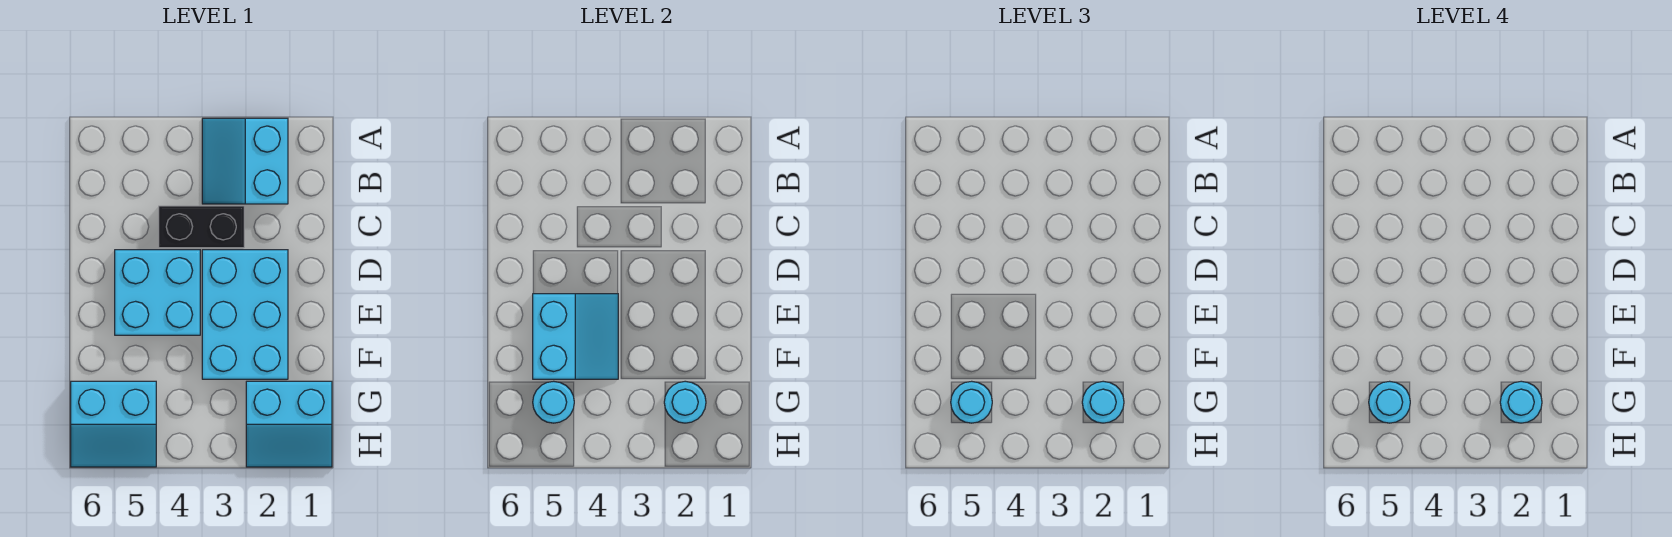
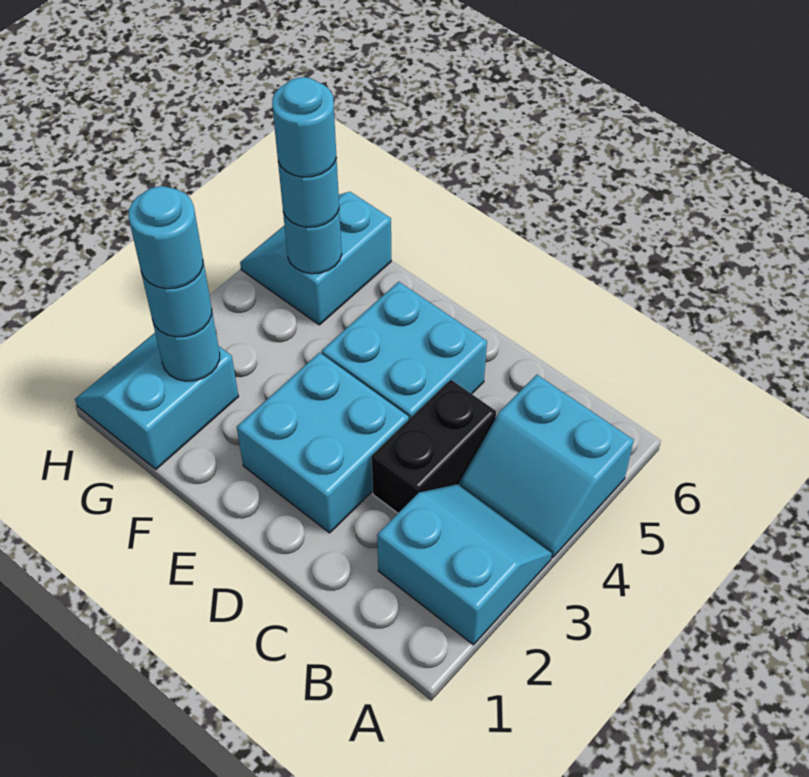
cyan brick D2:F3 level 1 -> cyan brick D2:E3 level 1
cyan slope E4:F5 level 2 top 5 -> cyan slope A4:B5 level 1 top 5

